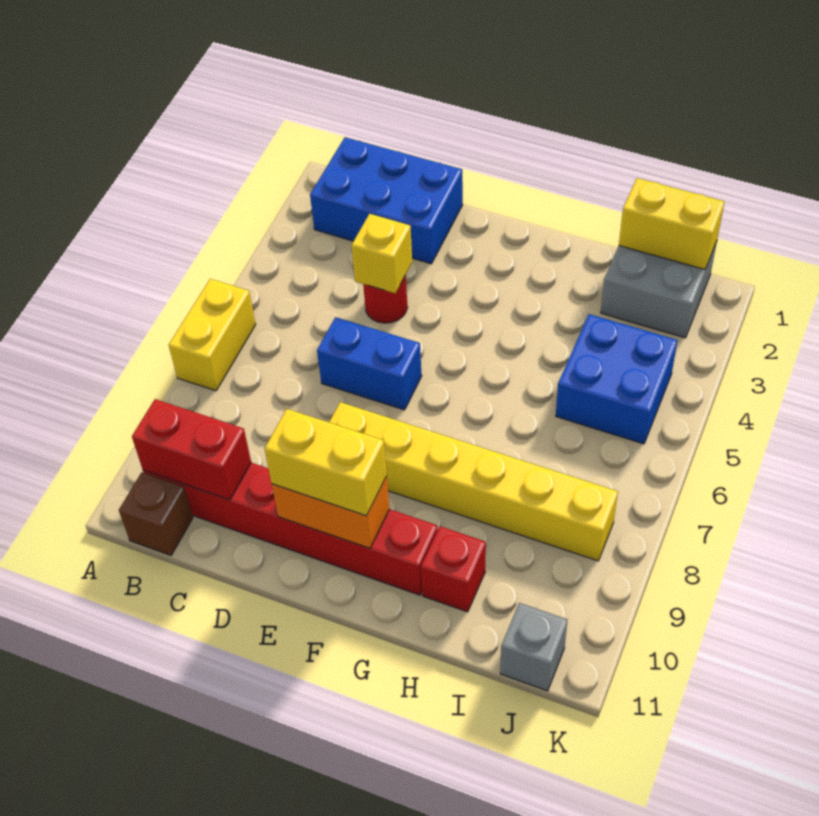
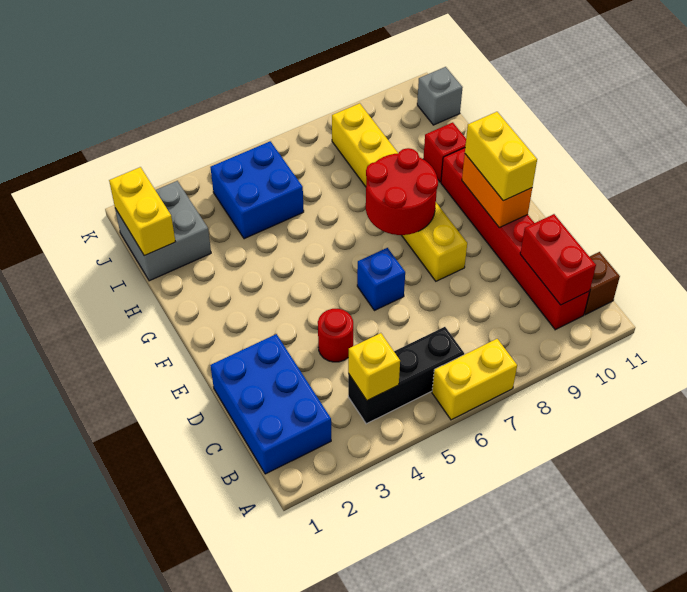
none -> black brick B4:B6 level 1
yellow brick D4 level 2 -> yellow brick B4 level 2
blue brick D6:E6 level 1 -> blue brick E6 level 1
none -> red round brick F7:G8 level 2

